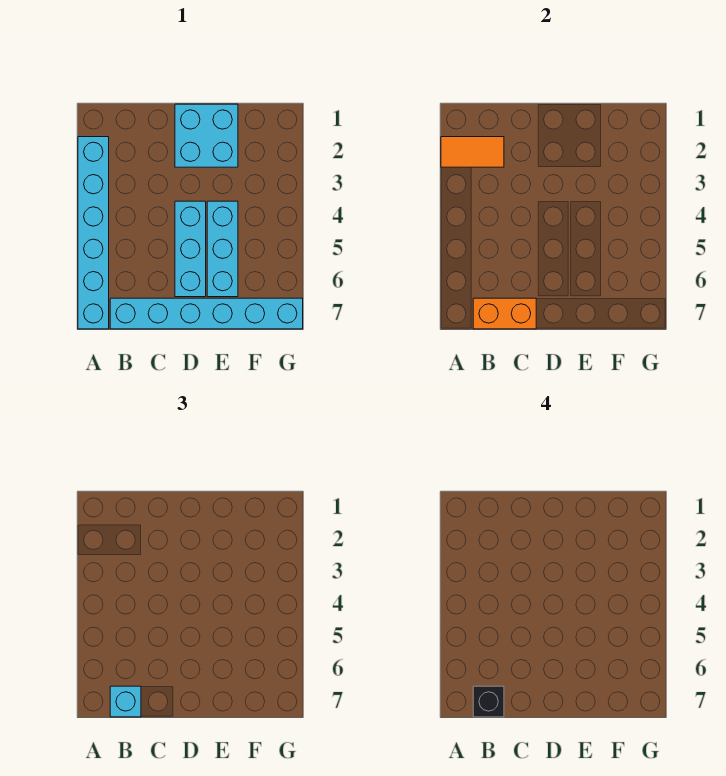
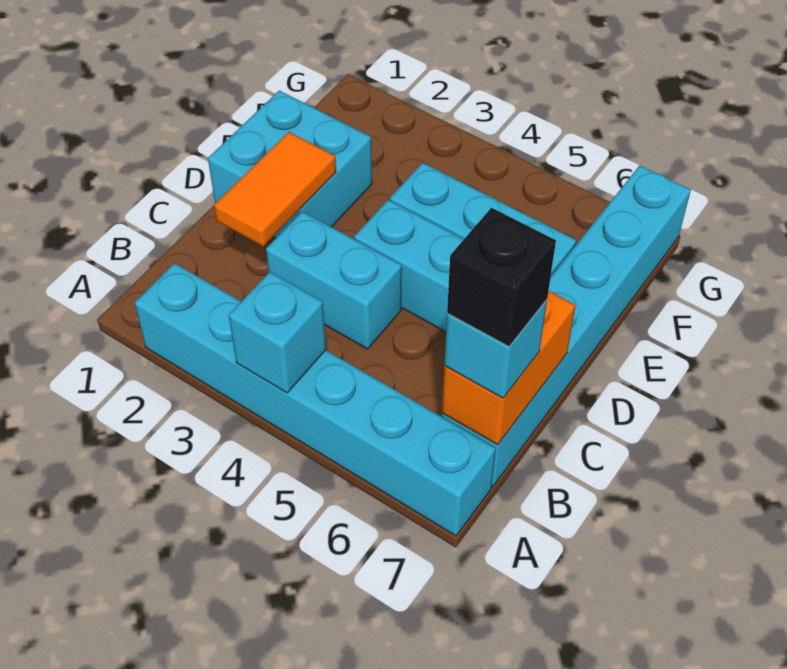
orange tile A2:B2 level 2 -> orange tile C2:D2 level 2
none -> cyan brick A4 level 2
none -> cyan brick C3:C4 level 1

